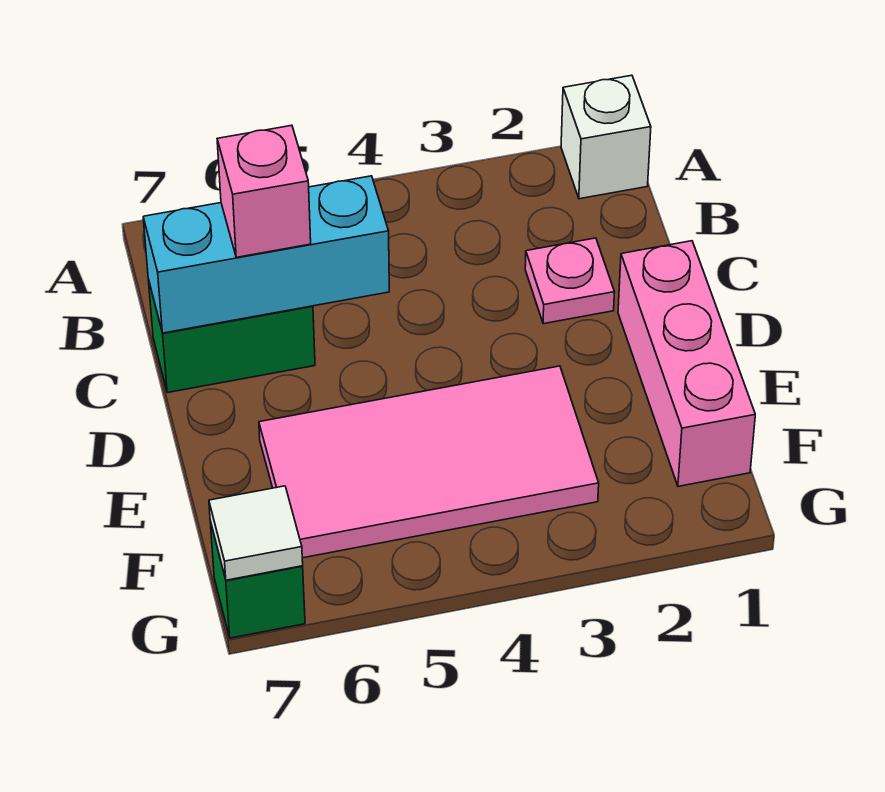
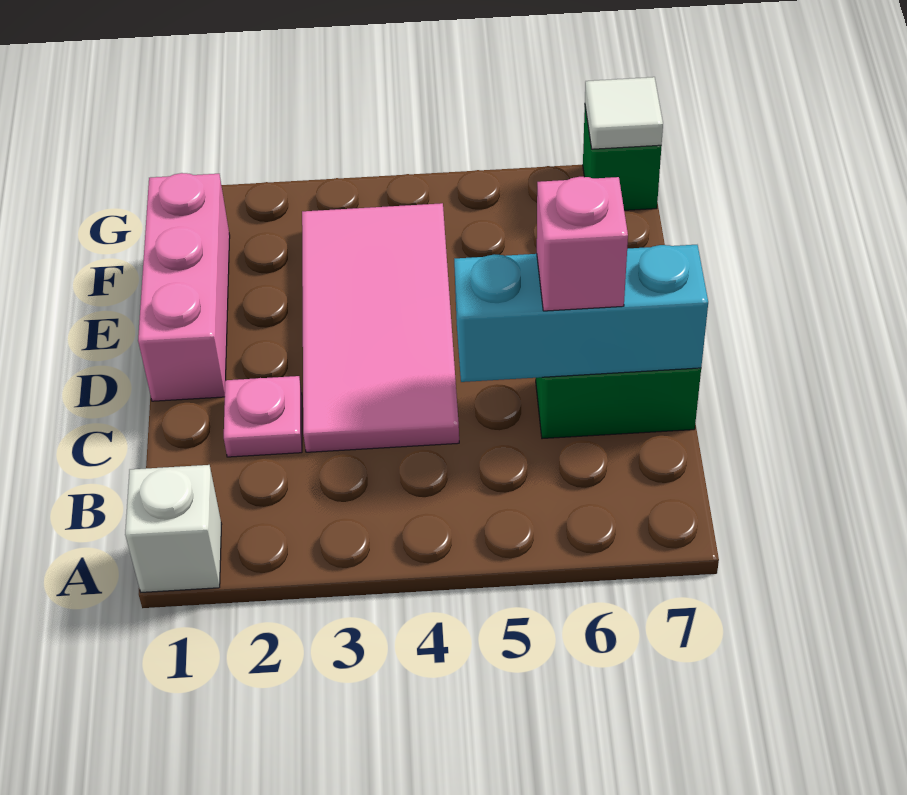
pink tile E3:F6 level 1 -> pink tile C3:F4 level 1

